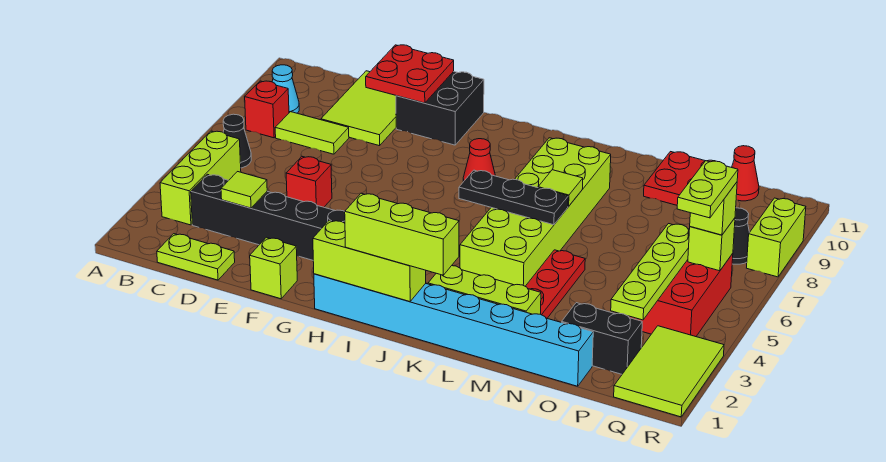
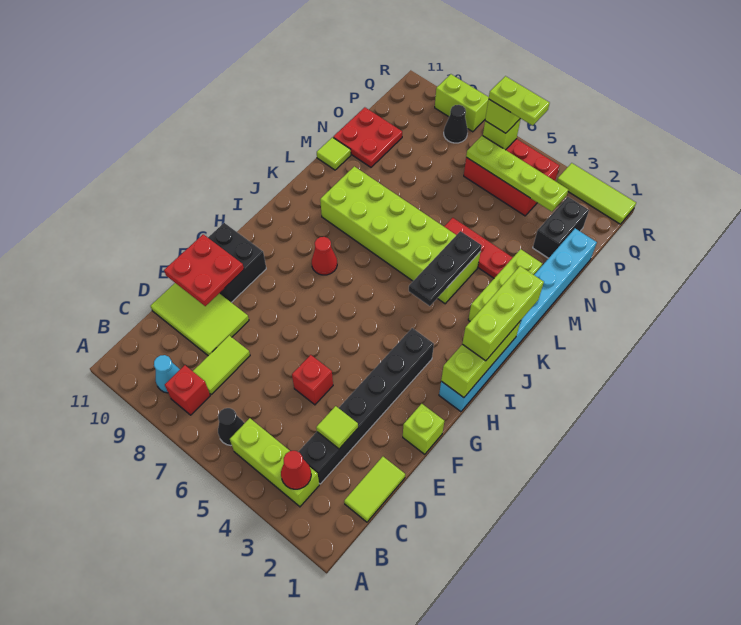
lime plate C1:D1 level 1 -> lime tile C1:D1 level 1
black plate J6:L6 level 2 -> black plate J4:L4 level 2
lime tile L7 level 2 -> lime tile M11 level 1
red cone P11 level 1 -> red cone B3 level 2
lime tile Q1:R3 level 1 -> lime tile R1:R3 level 1

